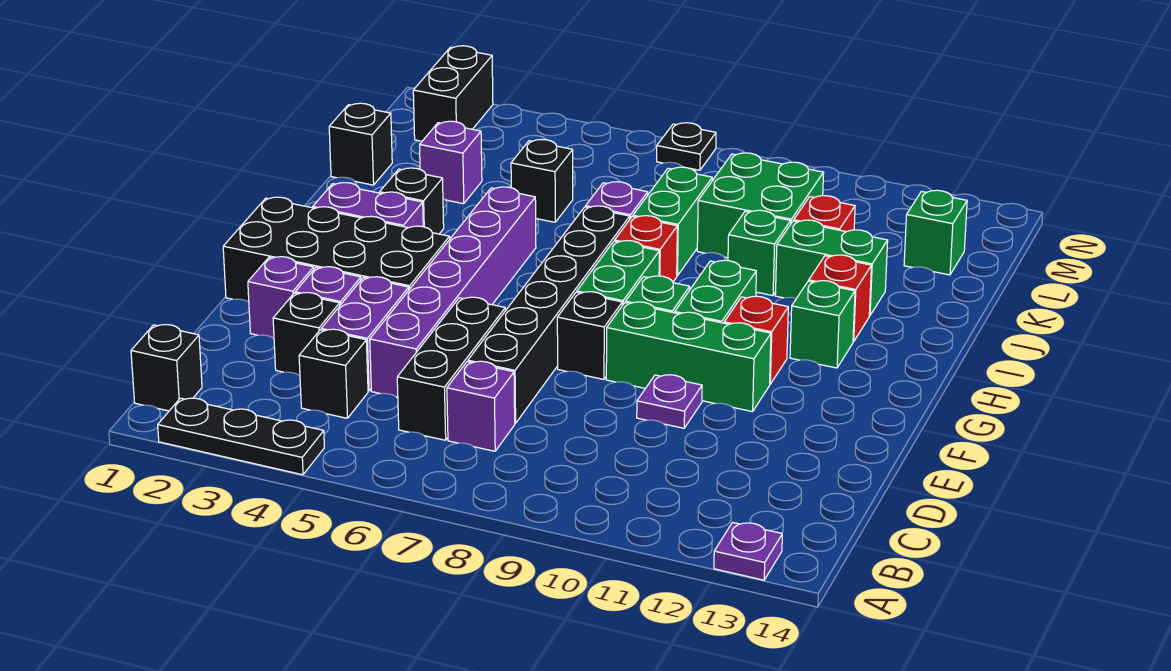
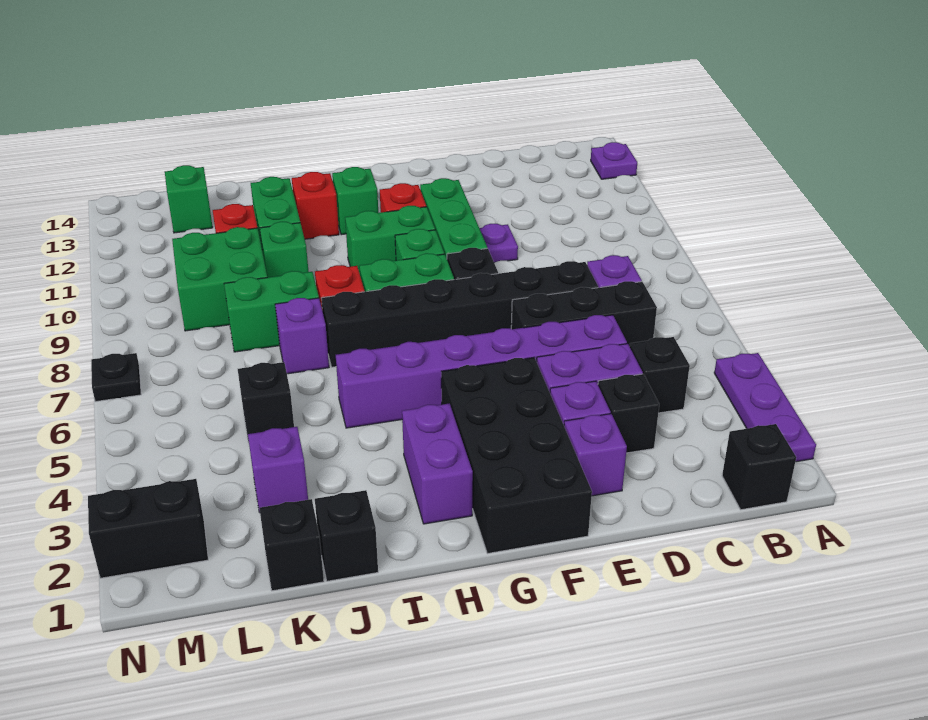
black plate A2:A4 level 1 -> purple plate A2:A4 level 1
black brick I3 level 1 -> black brick J1 level 1

